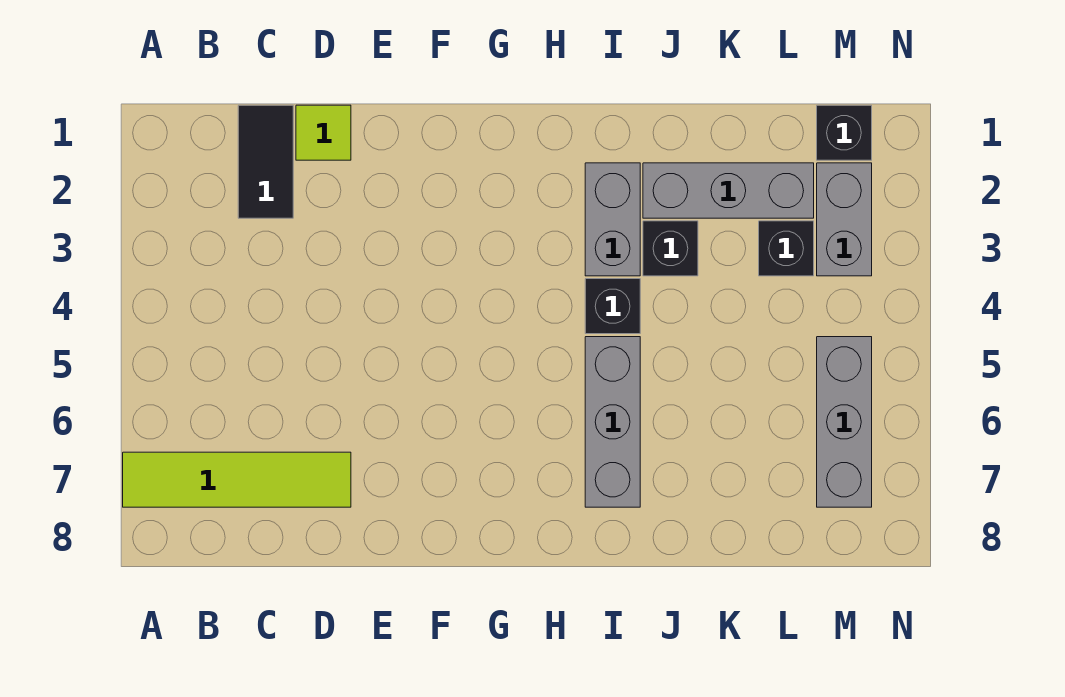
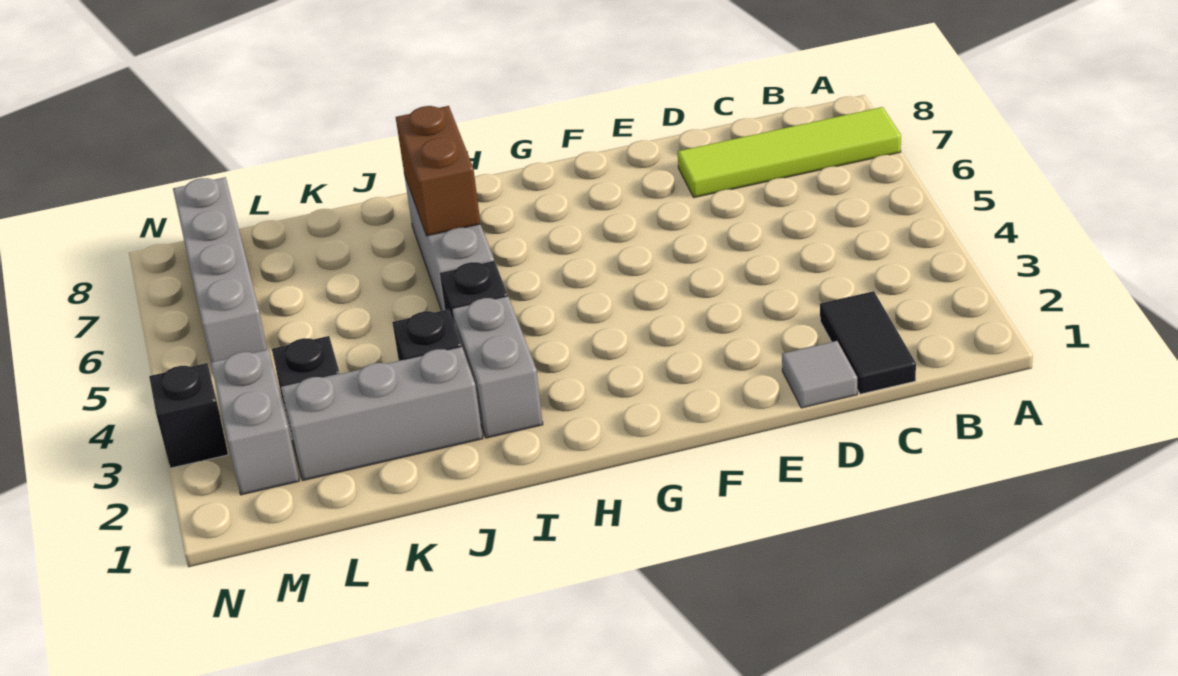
lime tile D1 level 1 -> grey tile D1 level 1
none -> brown brick I6:I7 level 2
black brick M1 level 1 -> black brick N3 level 1
grey brick M5:M7 level 1 -> grey brick M5:M8 level 1

